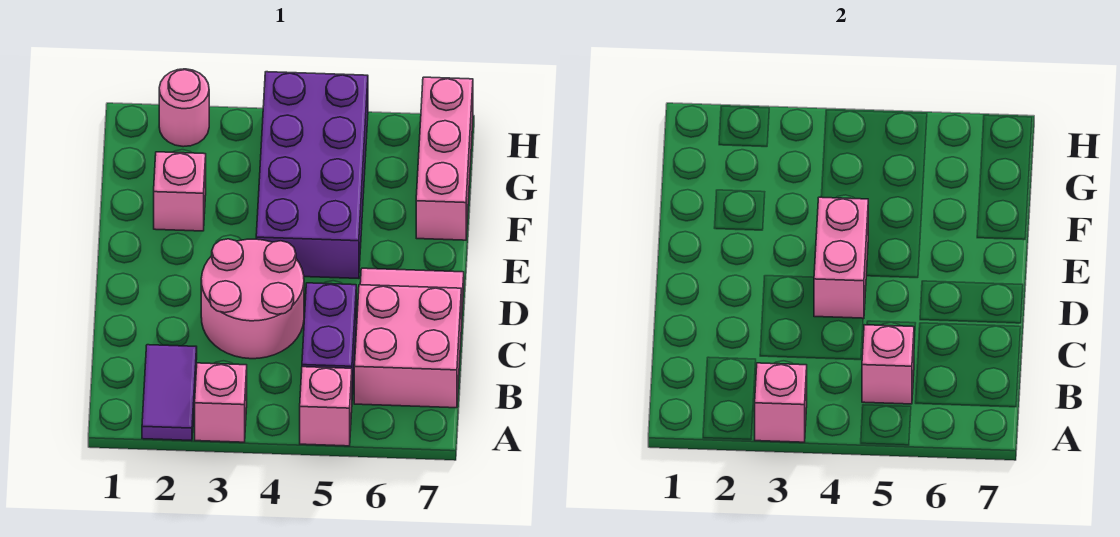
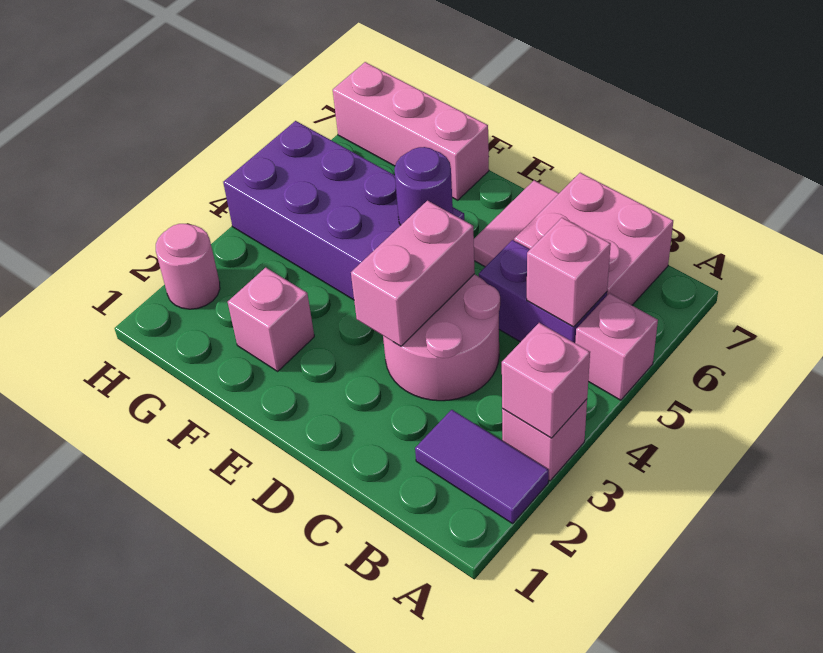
pink brick D4:E4 level 2 -> pink brick D3:D4 level 2
none -> purple round brick E5 level 2

